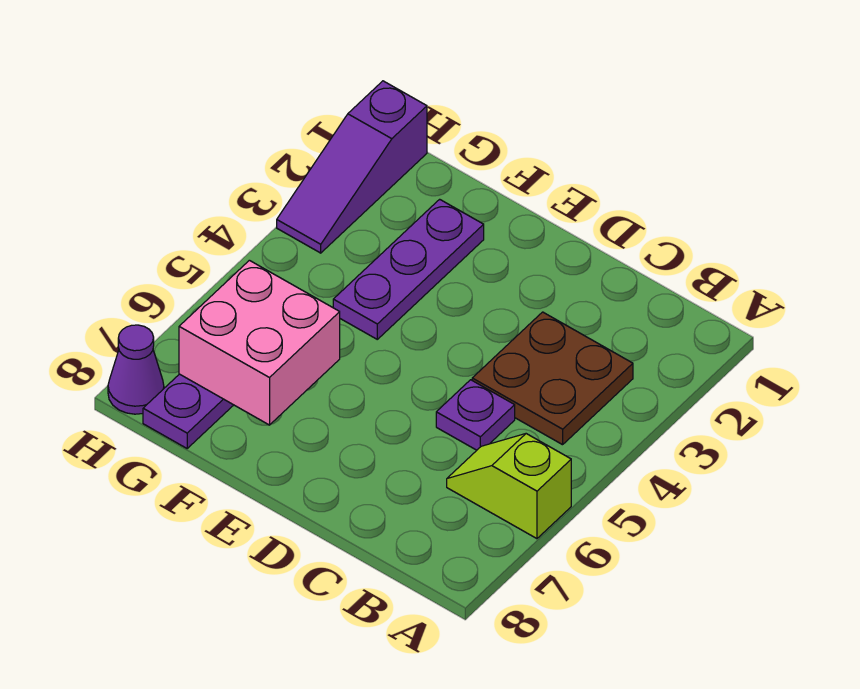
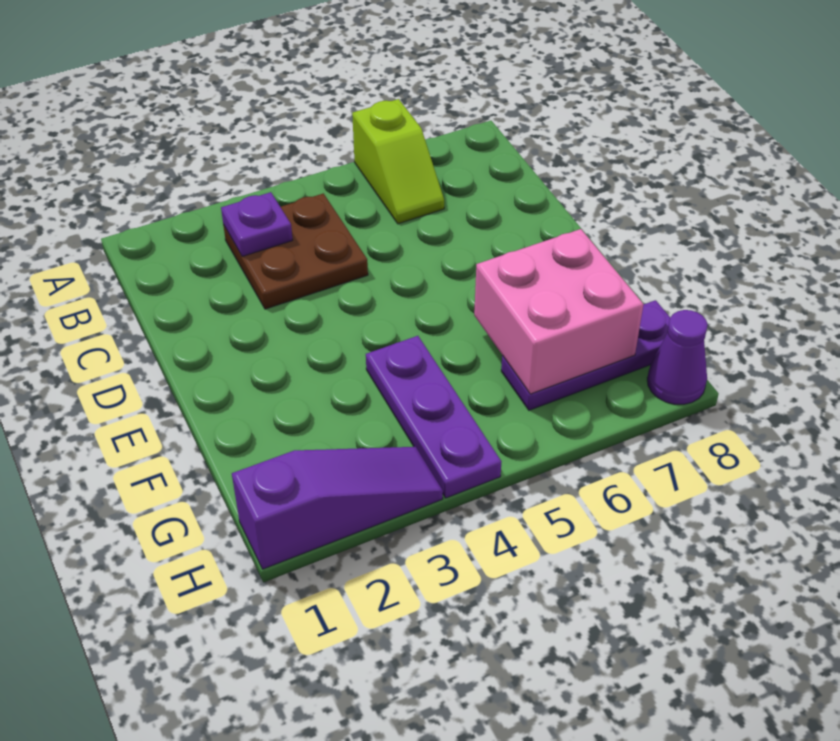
purple plate C5 level 1 -> purple plate B3 level 2
purple plate F2:F4 level 1 -> purple plate F4:H4 level 1

